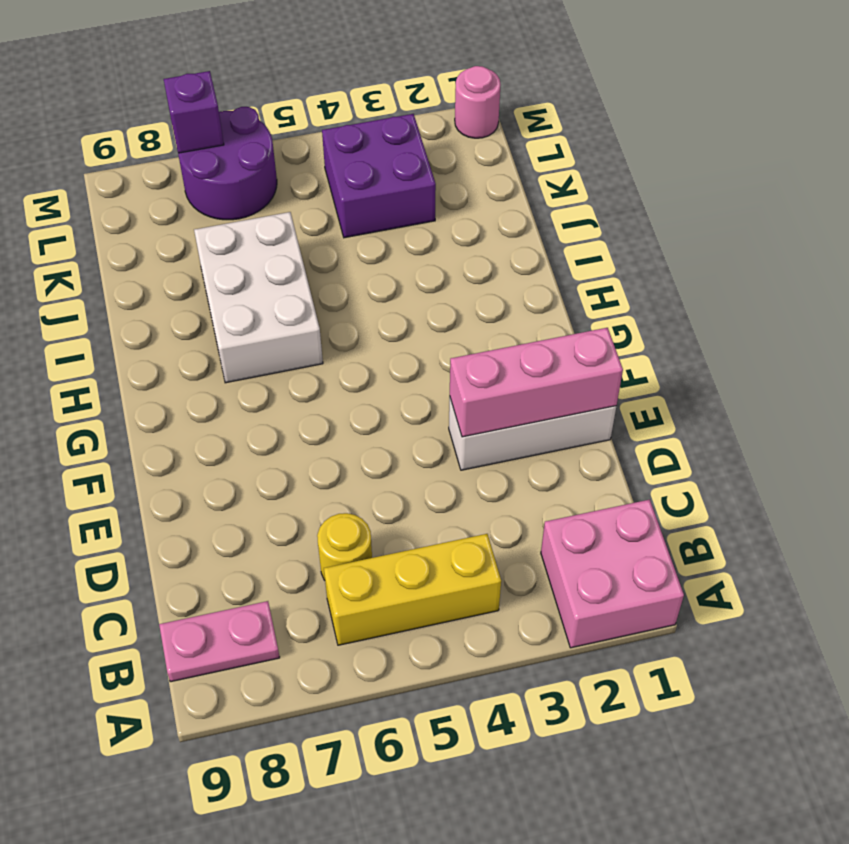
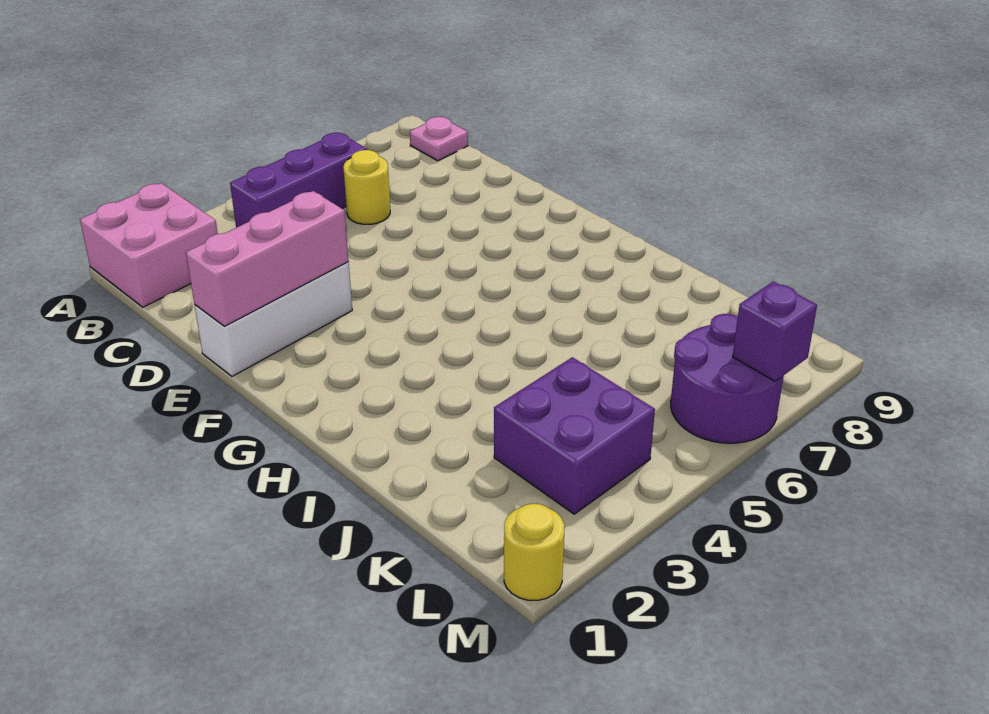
yellow brick B4:B6 level 1 -> purple brick B4:B6 level 1
pink plate B8:B9 level 1 -> pink plate B9 level 1
white brick H6:J7 level 1 -> none
pink round brick M1 level 1 -> yellow round brick M1 level 1

